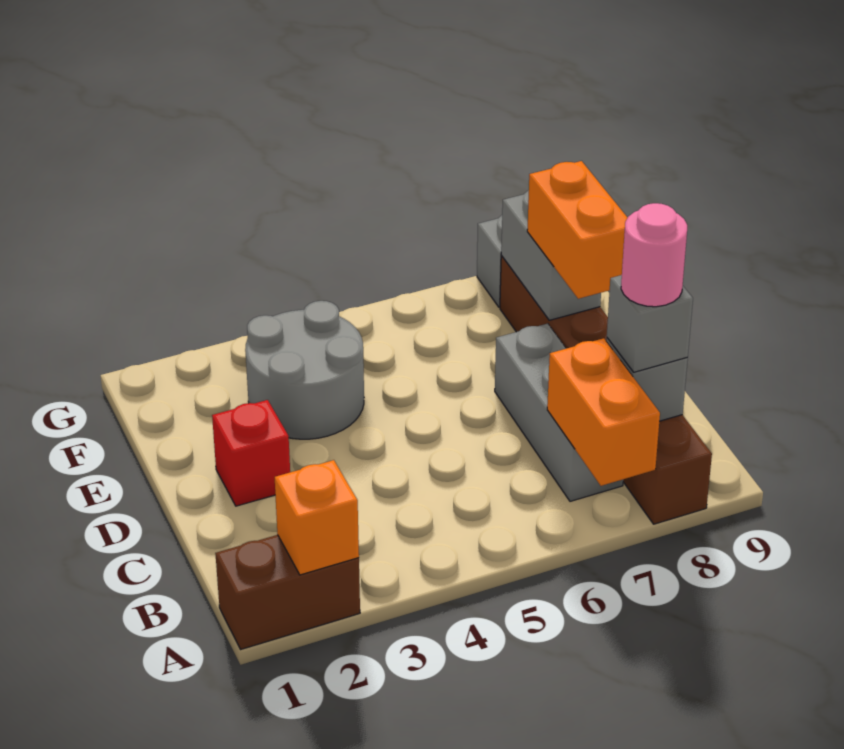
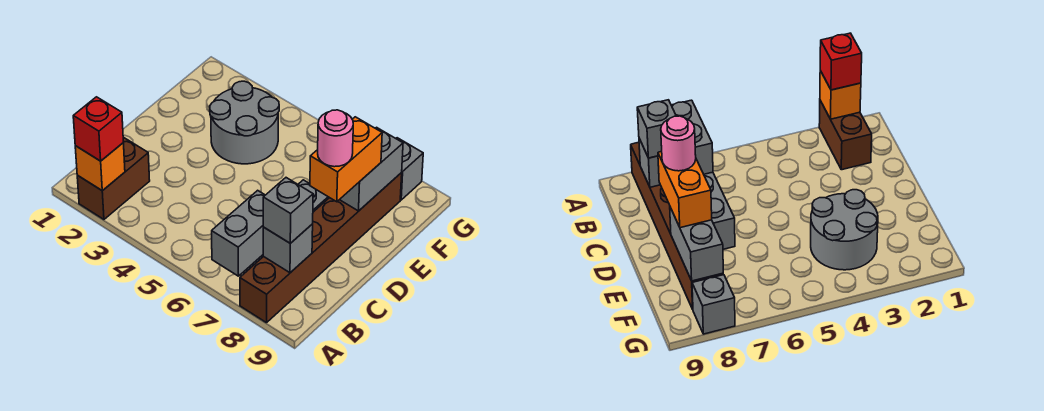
brown brick A1:A2 level 1 -> brown brick A2:B2 level 1
orange brick A7:B7 level 2 -> grey brick A7:B7 level 2
pink round brick B8 level 4 -> pink round brick D8 level 4
red brick D2 level 1 -> red brick A2 level 3

